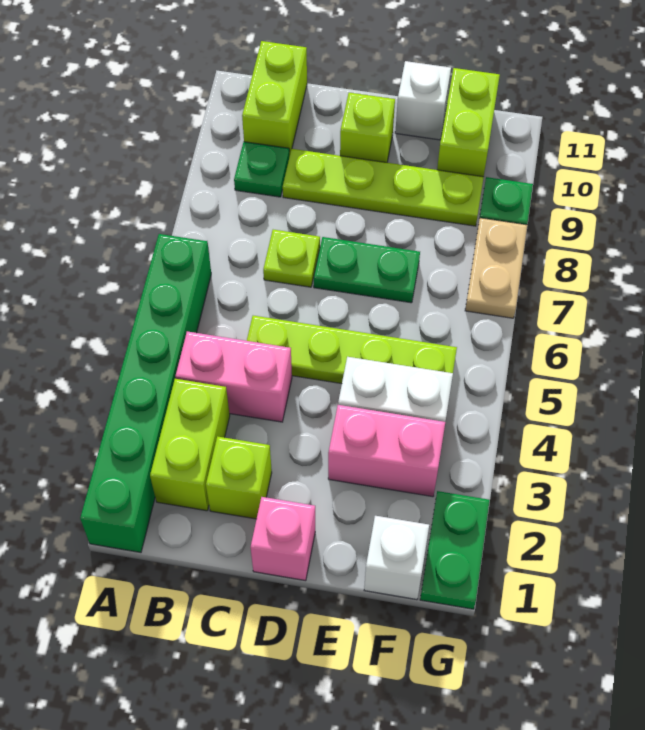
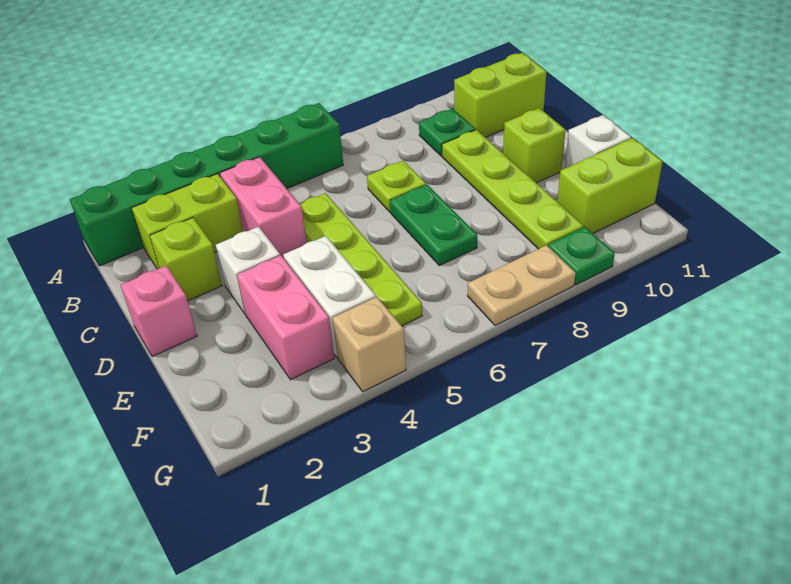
white brick F1 level 1 -> white brick D3 level 1
green plate G1:G2 level 1 -> none
none -> tan brick G4 level 1

